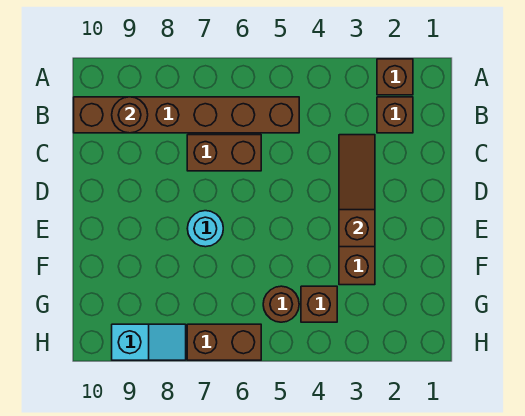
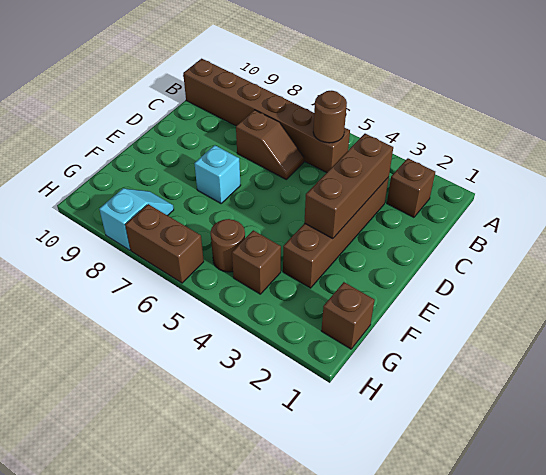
brown brick A2 level 1 -> brown brick G1 level 1
brown round brick B9 level 2 -> brown round brick B5 level 2
brown slope C3:E3 level 2 top E -> brown brick C3:E3 level 2
brown brick C6:C7 level 1 -> brown slope C6:C7 level 1 top 7
cyan round brick E7 level 1 -> cyan brick E7 level 1
cyan slope H8:H9 level 1 top 9 -> cyan slope G8:H8 level 1 top H

